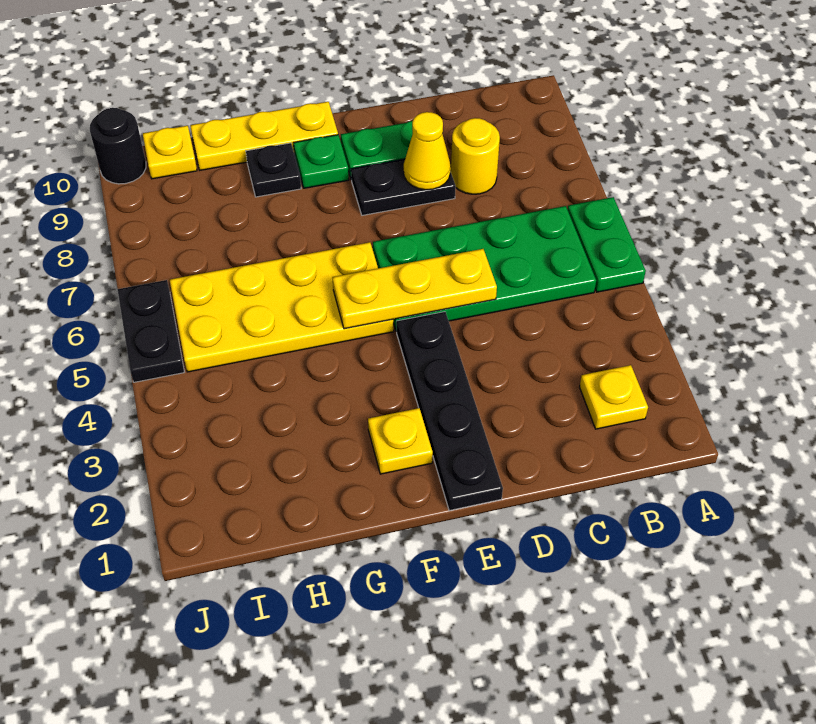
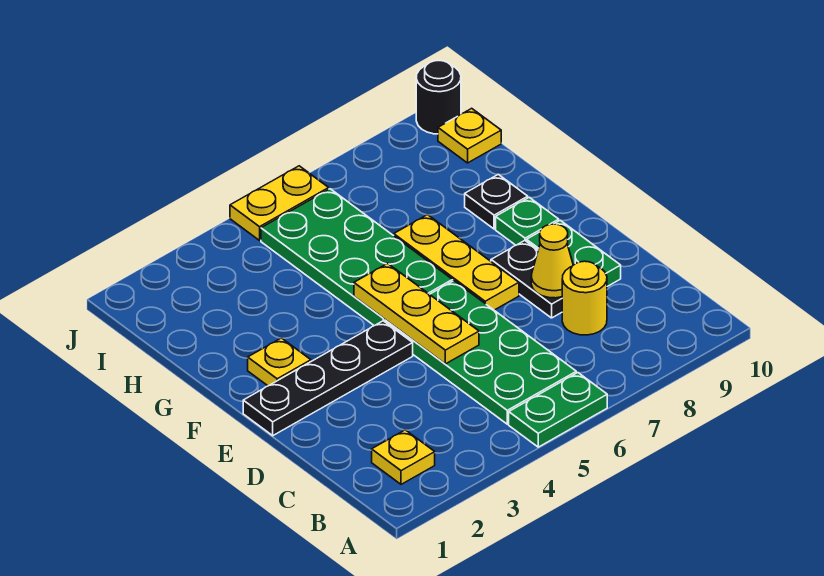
yellow plate F5:I6 level 1 -> green plate F5:I6 level 1
yellow plate F10:H10 level 1 -> yellow plate E7:G7 level 1
black plate J5:J6 level 1 -> yellow plate J5:J6 level 1

